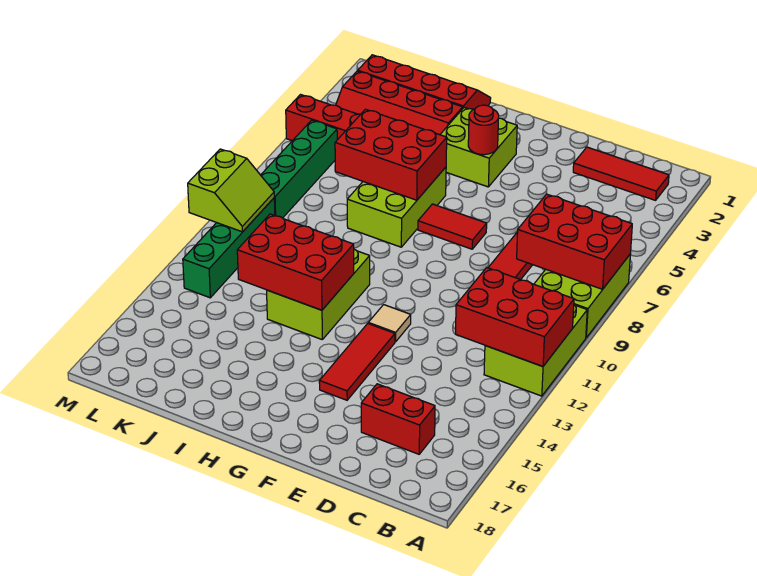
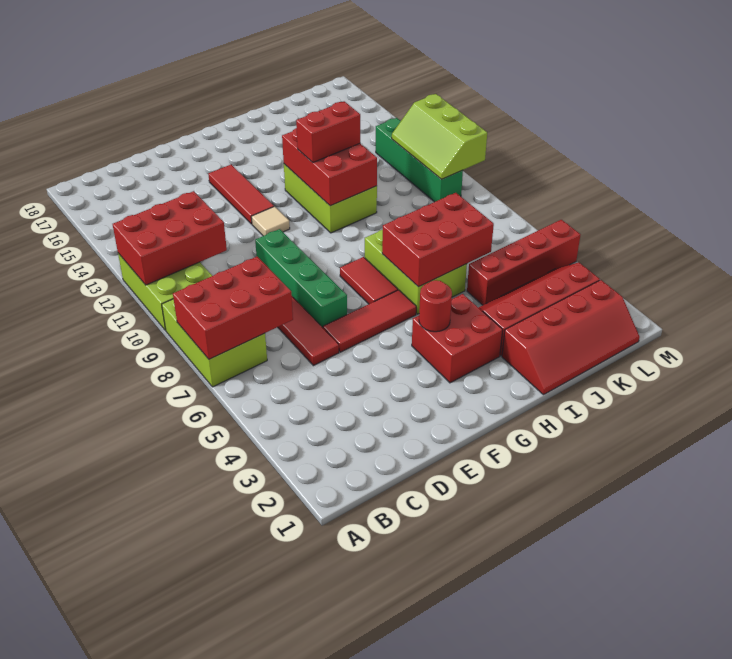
red tile B2:D2 level 1 -> red tile E6:G6 level 1
red brick C16:D16 level 1 -> red brick H12:I12 level 3
red tile F7:G7 level 1 -> red tile G7:G8 level 1
lime brick G3:H4 level 1 -> red brick G3:H4 level 1
red brick H12:J13 level 2 -> red brick H11:I13 level 2
green brick L6:L9 level 1 -> green brick E7:E10 level 1
lime slope L10:M11 level 2 top M -> lime slope L10:M12 level 2 top M

